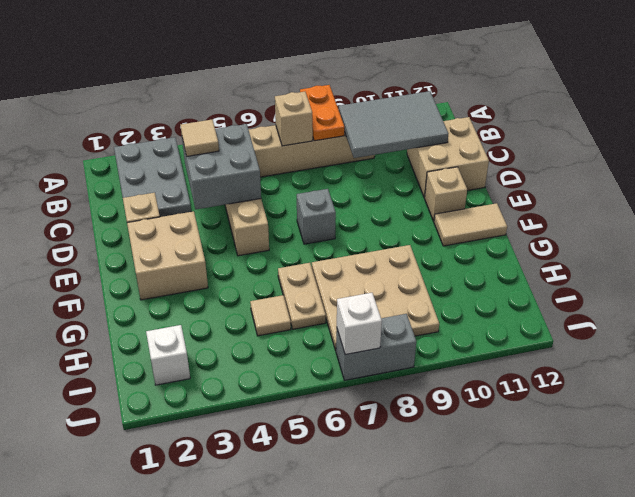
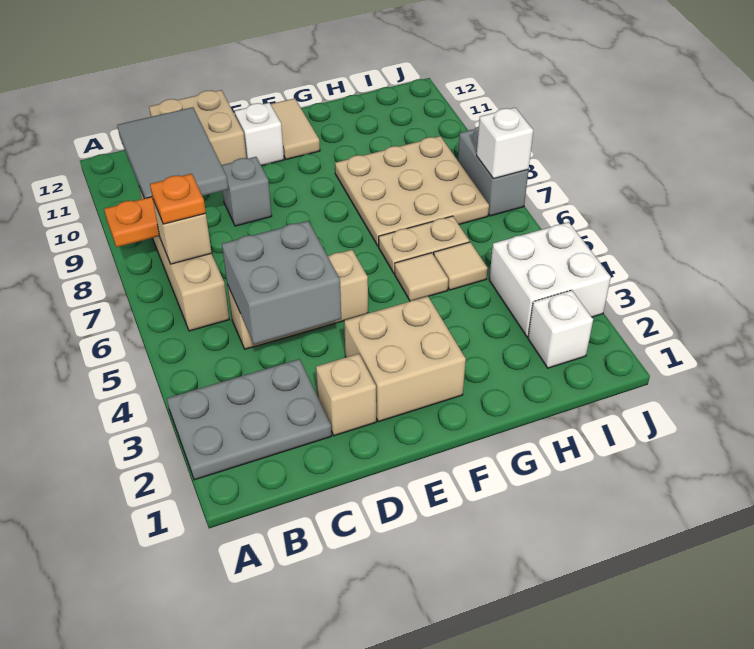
none -> orange plate B7 level 3
tan tile C4 level 3 -> tan tile G5 level 1
grey brick E7 level 1 -> grey brick D9 level 1
tan brick E11 level 1 -> white brick E11 level 1
none -> white brick I3:J4 level 1

